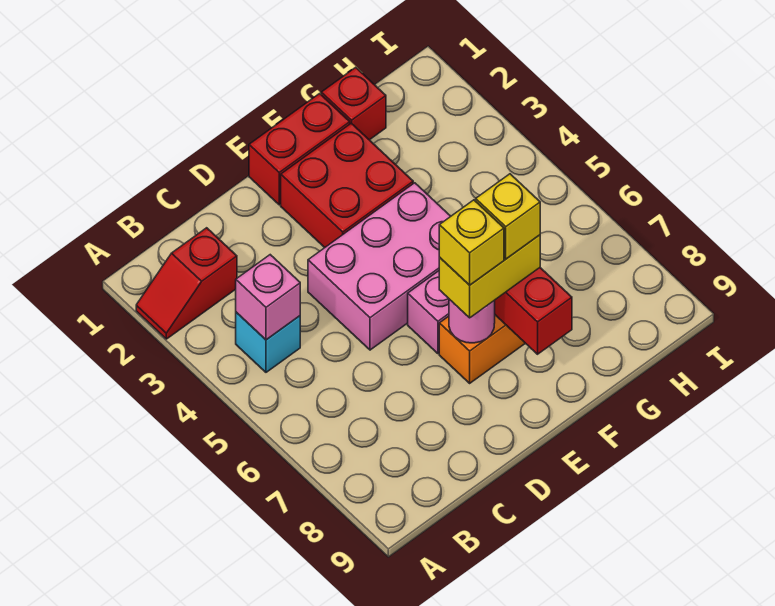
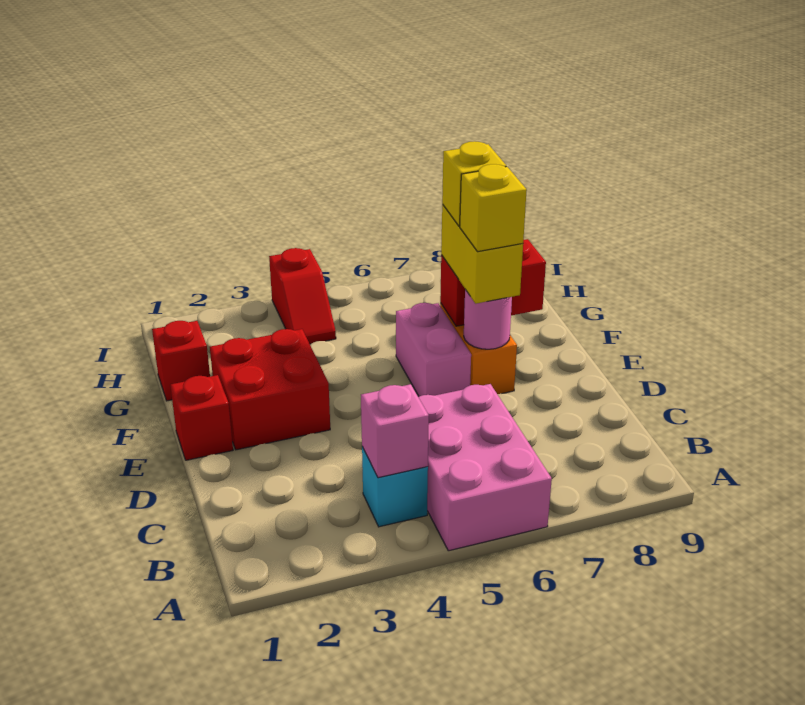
red slope A2:B2 level 1 top B -> red slope H4:I4 level 1 top I
pink brick D4:F5 level 1 -> pink brick A5:C6 level 1
red brick E1:F1 level 1 -> red brick E1 level 1

